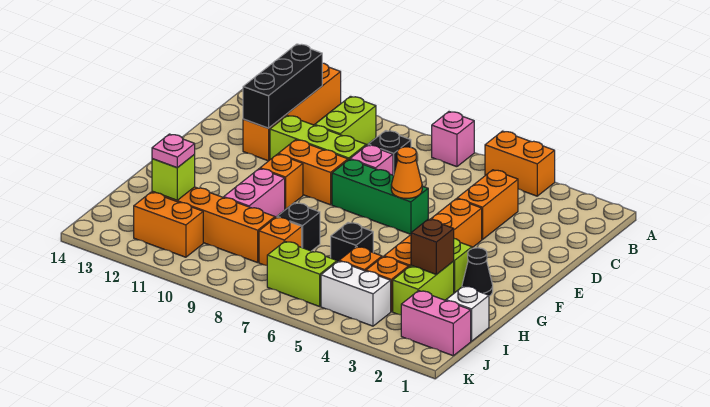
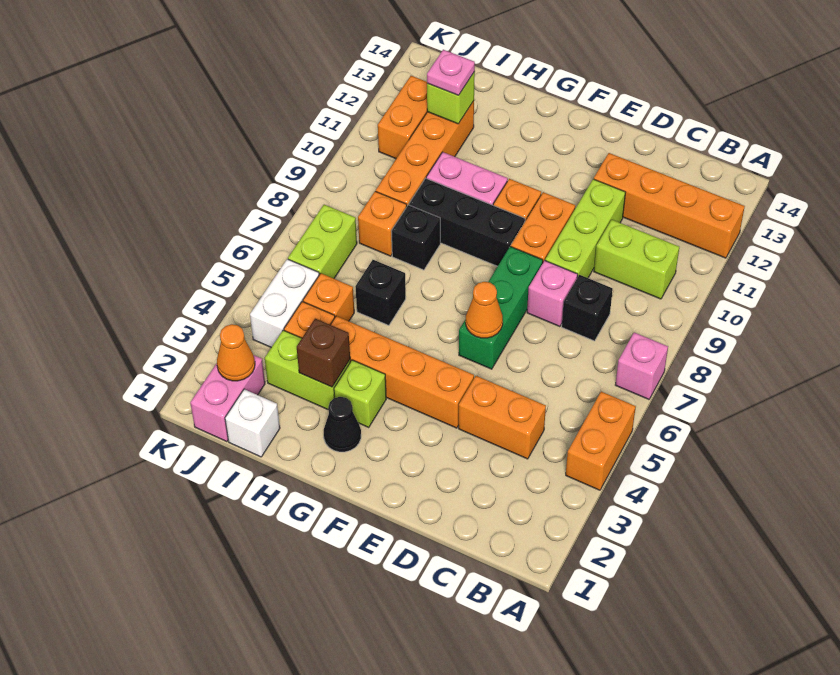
black brick B12:D12 level 2 -> black brick F9:H9 level 1
none -> orange cone J2 level 2

